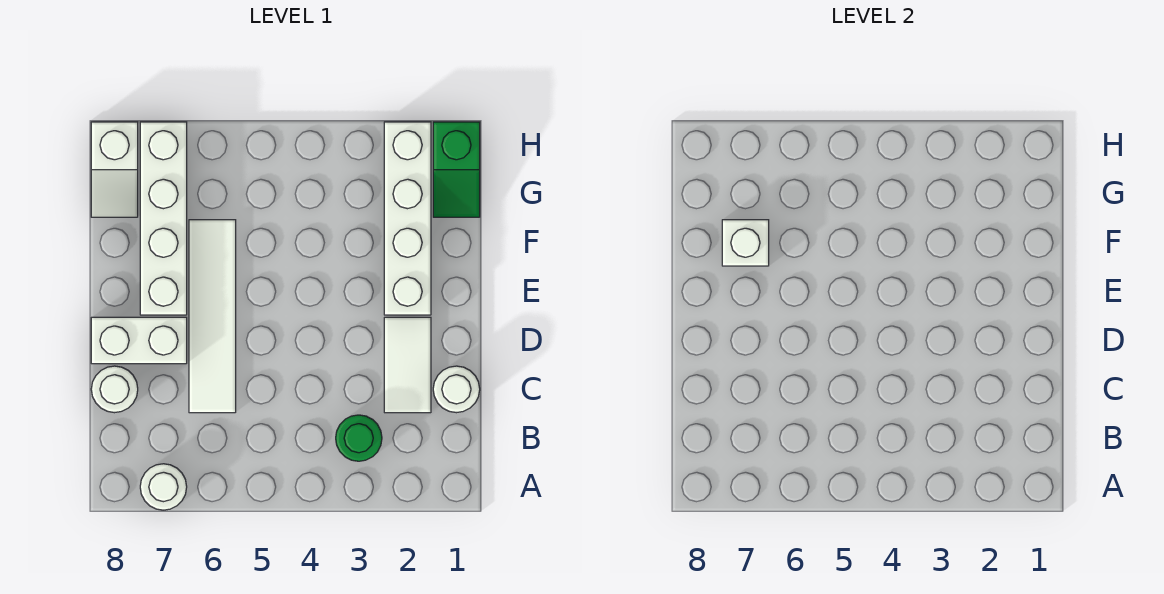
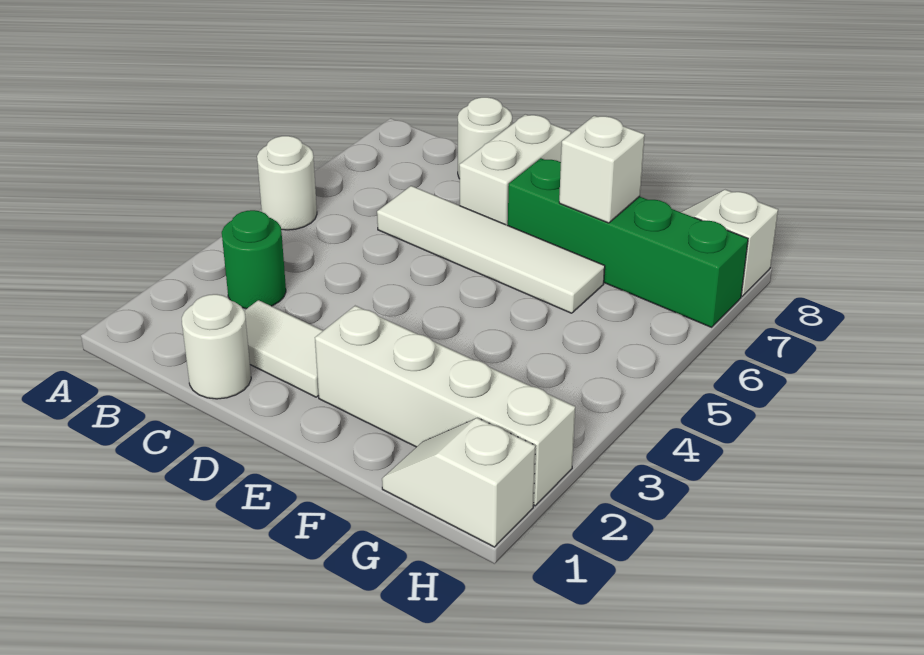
white round brick A7 level 1 -> white round brick A5 level 1
white brick E7:H7 level 1 -> green brick E7:H7 level 1
green slope G1:H1 level 1 top H -> white slope G1:H1 level 1 top H

